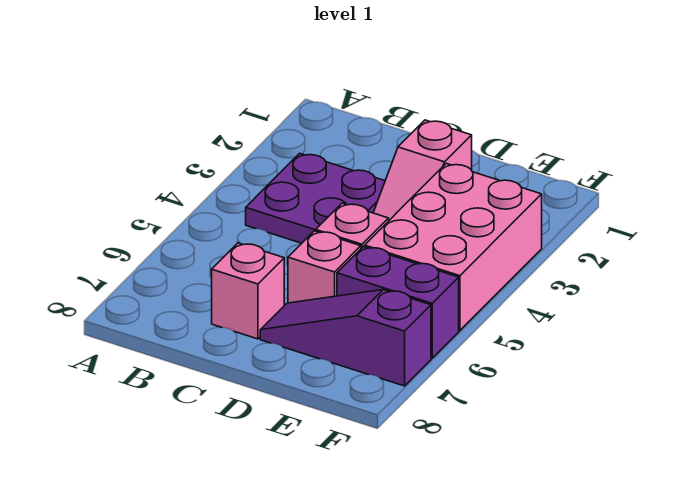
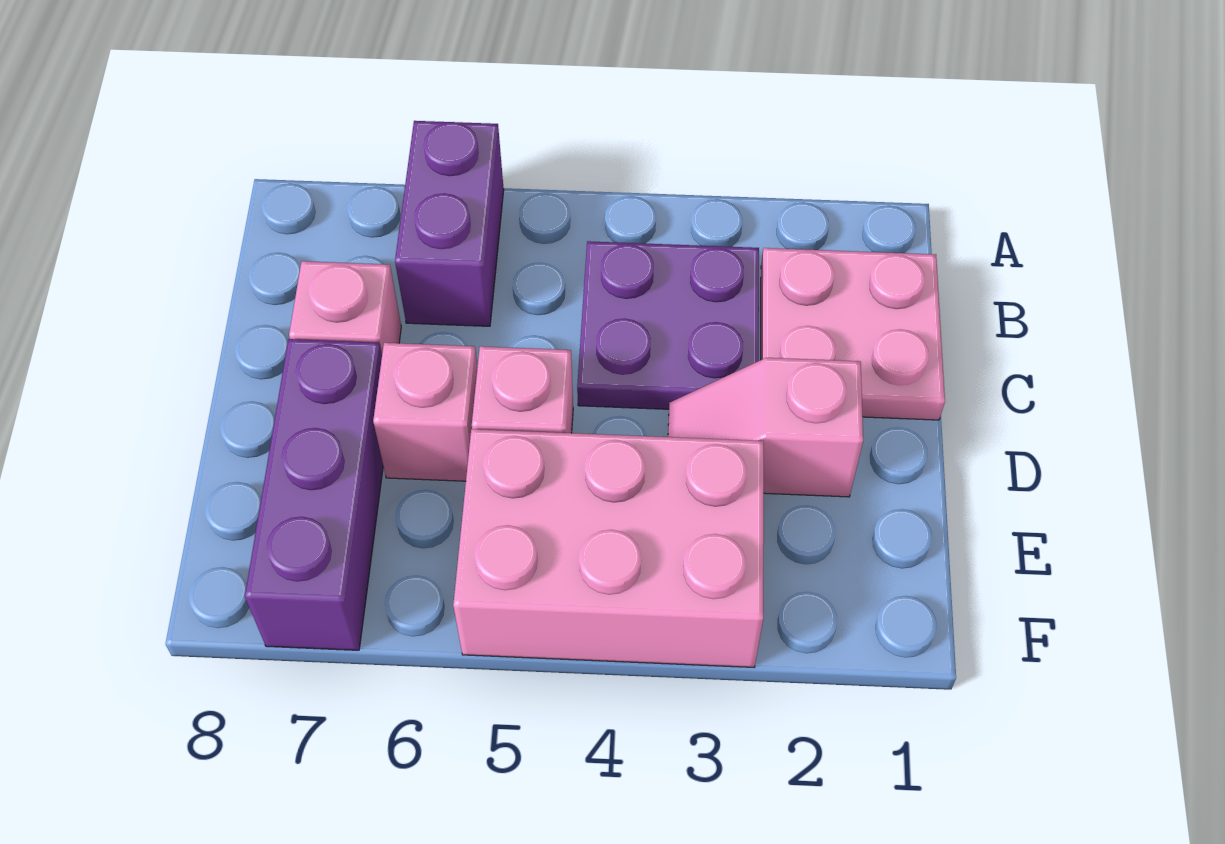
none -> pink plate B1:C2 level 1
purple slope D7:F7 level 1 top F -> purple brick D7:F7 level 1
purple brick E6:F6 level 1 -> purple brick A6:B6 level 1

